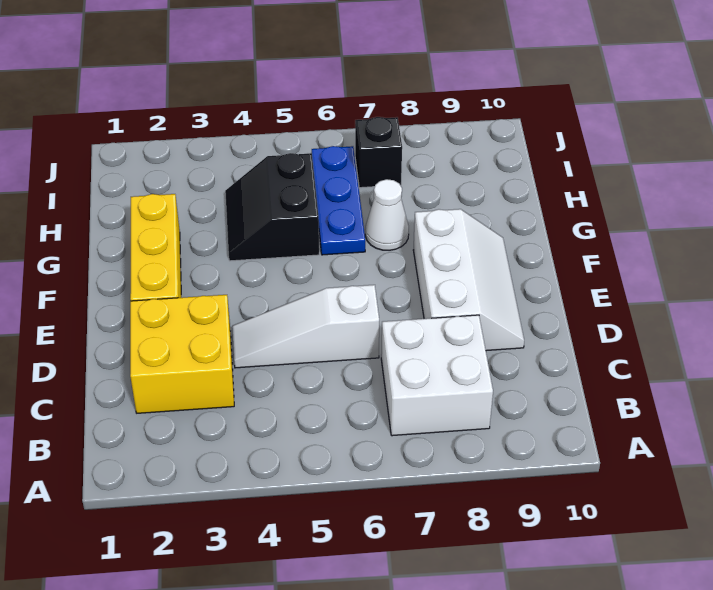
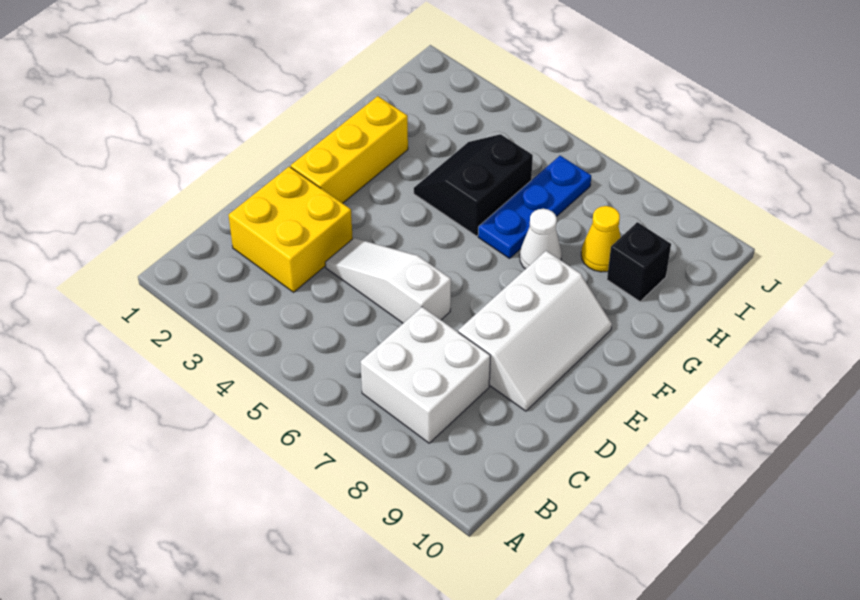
none -> yellow cone H8 level 1
black brick I7 level 1 -> black brick H9 level 1

